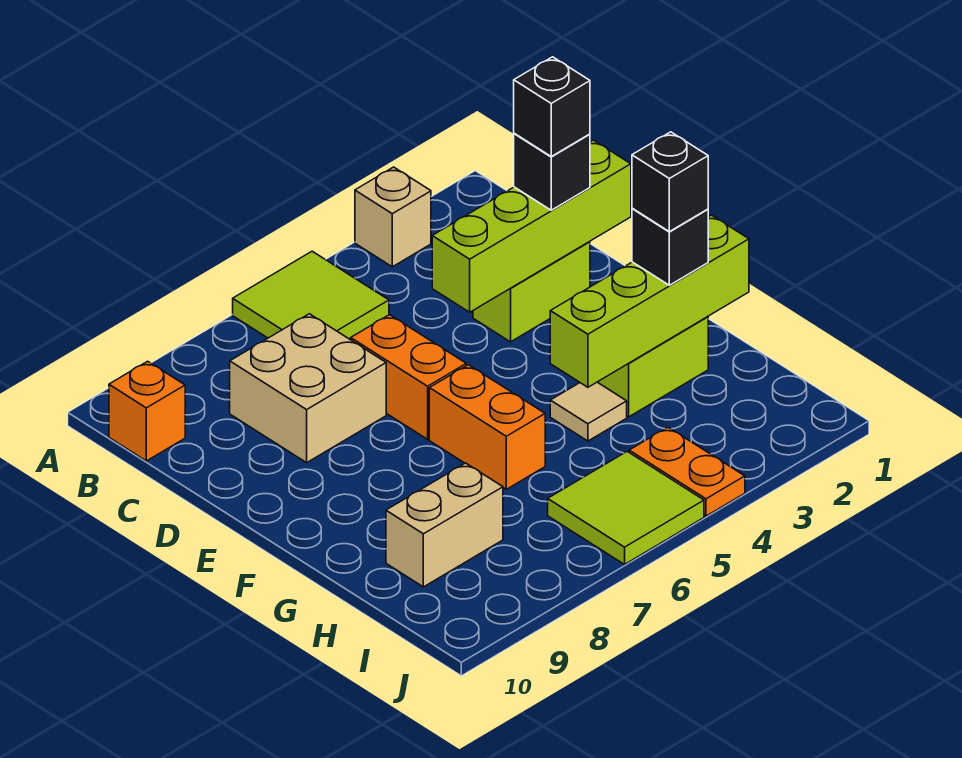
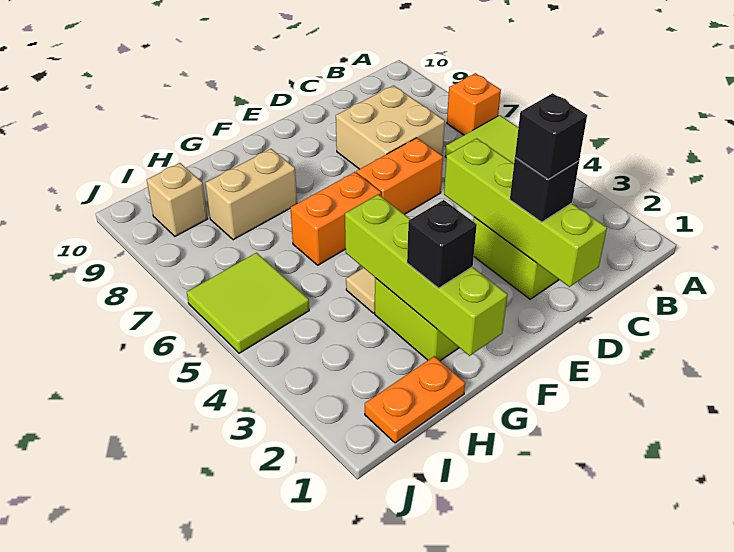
tan brick A3 level 1 -> tan brick I9 level 1
orange brick B10 level 1 -> orange brick A7 level 1
black brick G2 level 4 -> none
tan brick H8:H9 level 1 -> tan brick G8:H8 level 1
orange plate I4:J4 level 1 -> orange plate H1:I1 level 1

